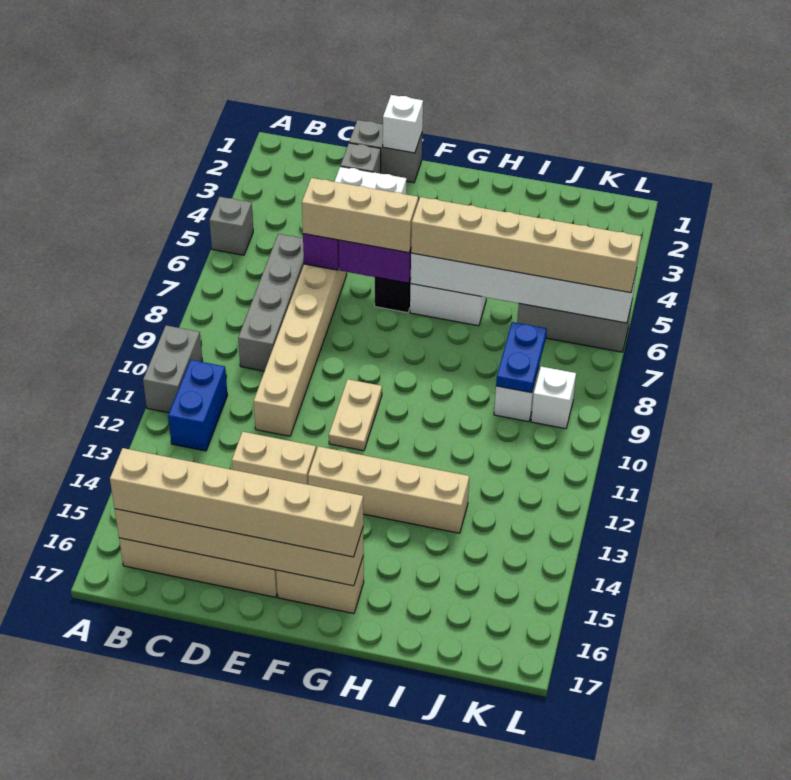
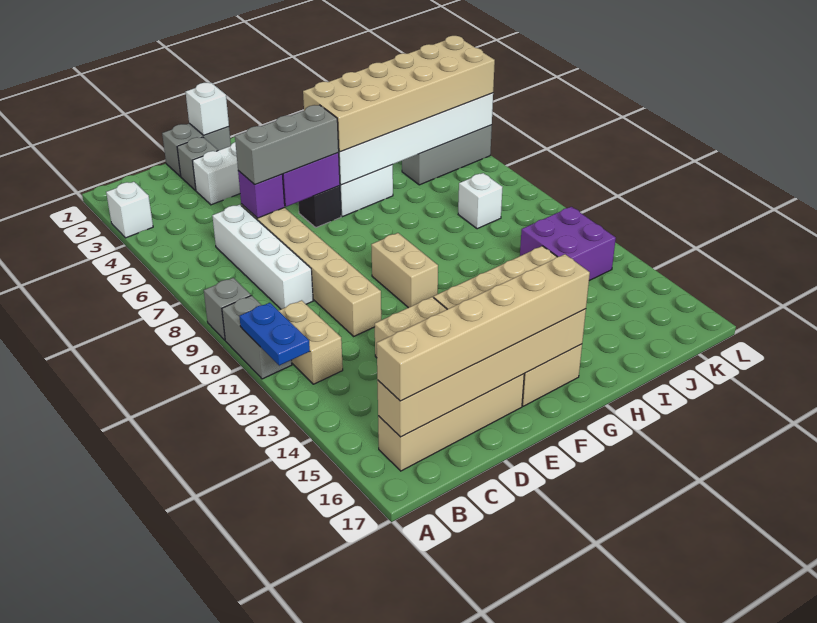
grey brick A5 level 1 -> grey brick A9 level 1
blue brick B11:B12 level 1 -> tan brick B11:B12 level 1
grey brick C6:C9 level 1 -> white brick C6:C9 level 1
tan brick D6:F6 level 3 -> grey brick D6:F6 level 3
tan plate F10:F11 level 1 -> tan brick F10:F11 level 1
tan brick G6:L6 level 3 -> tan brick G5:L6 level 3
blue plate J8:J9 level 2 -> blue plate A11:A12 level 2
none -> purple brick J12:K13 level 1
white brick K9 level 1 -> white brick A3 level 1

